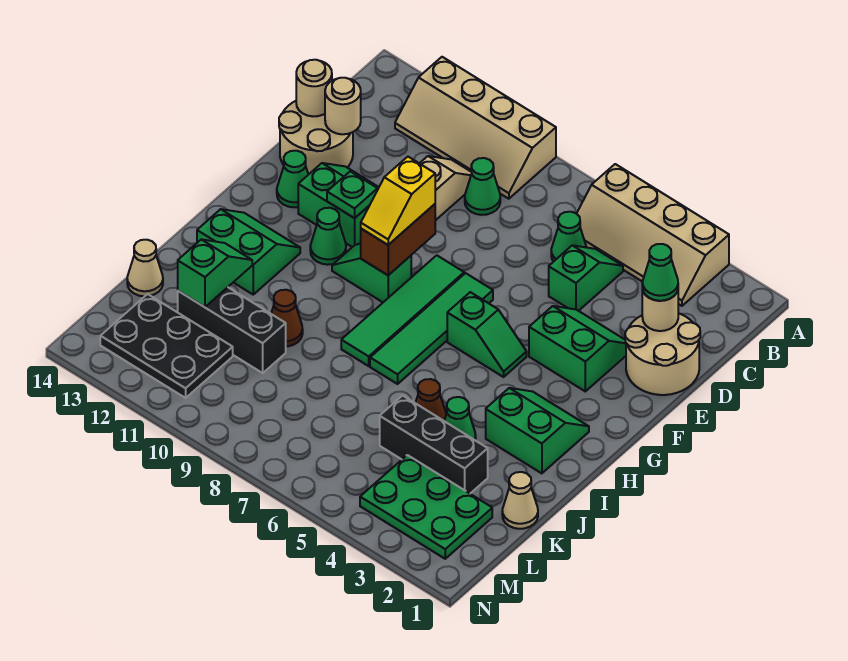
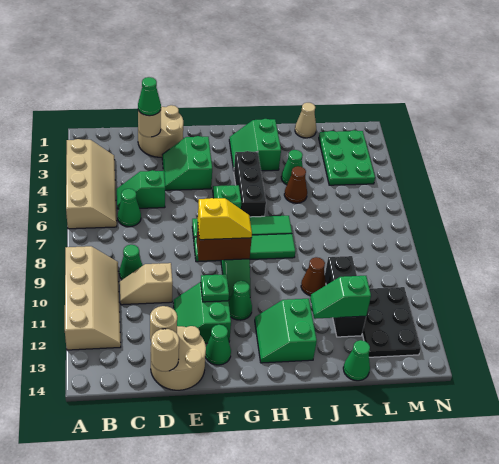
black brick K3:K5 level 1 -> black brick H4:H6 level 1
tan cone K14 level 1 -> green cone K14 level 1

